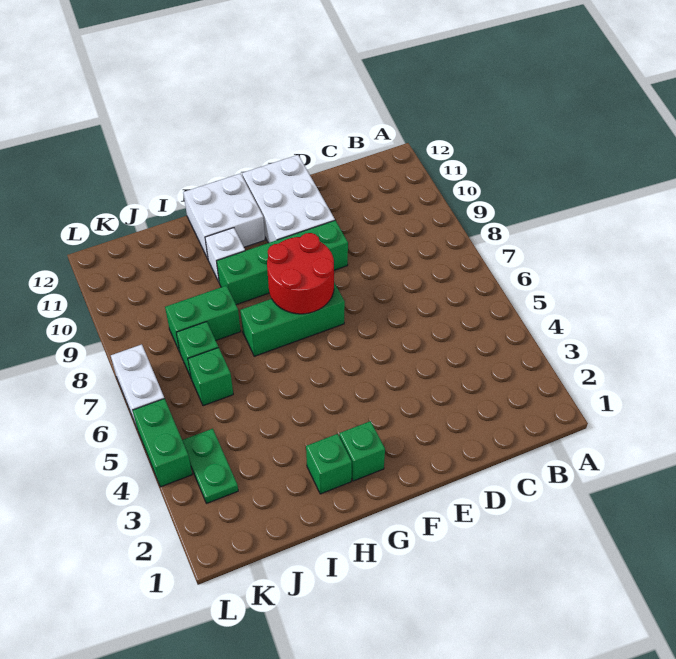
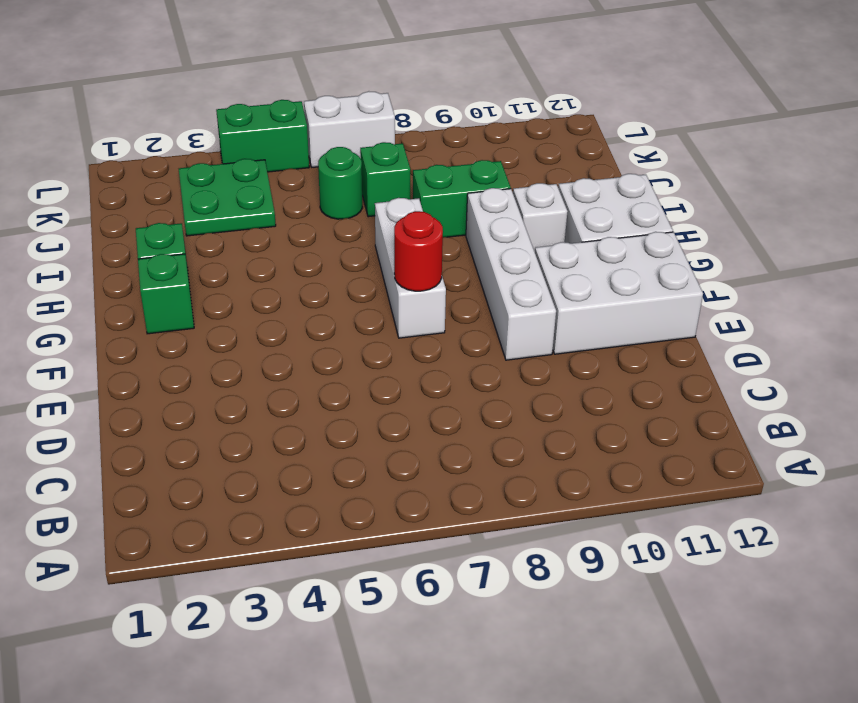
green brick E9:H9 level 1 -> white brick E9:H9 level 1
green brick F7:H7 level 1 -> white brick F7:H7 level 1
red round brick F7:G8 level 2 -> red round brick F7 level 2
green brick I8:J8 level 1 -> green brick I8:I9 level 1
green brick J6 level 1 -> green round brick J6 level 1
green plate K3:K4 level 1 -> green plate J3:K4 level 1

